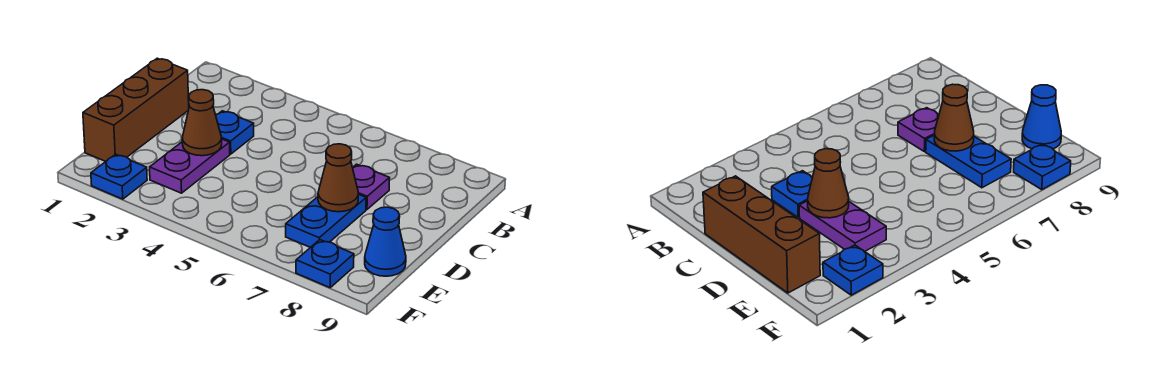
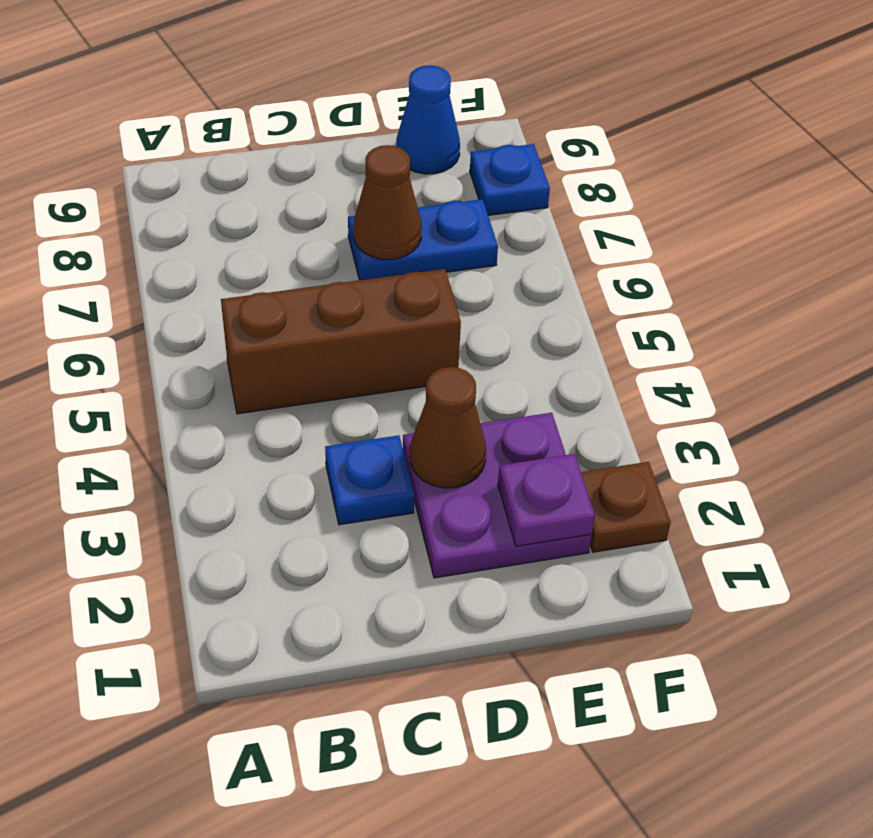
brown brick C1:E1 level 1 -> brown brick B5:D5 level 1
purple plate C7 level 1 -> purple plate E2 level 2
purple plate D3:E3 level 1 -> purple plate D2:E3 level 1
blue plate F2 level 1 -> brown plate F2 level 1

